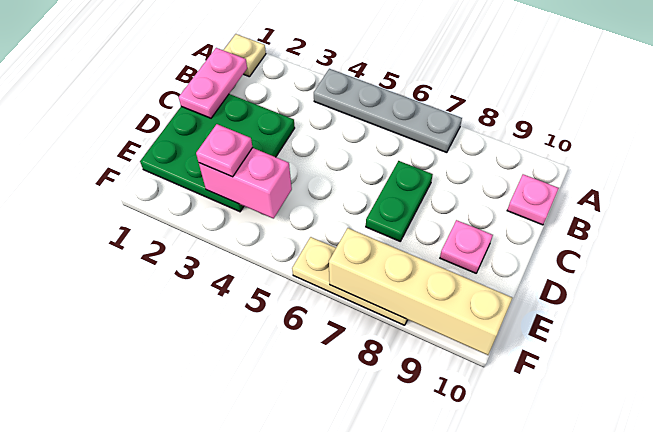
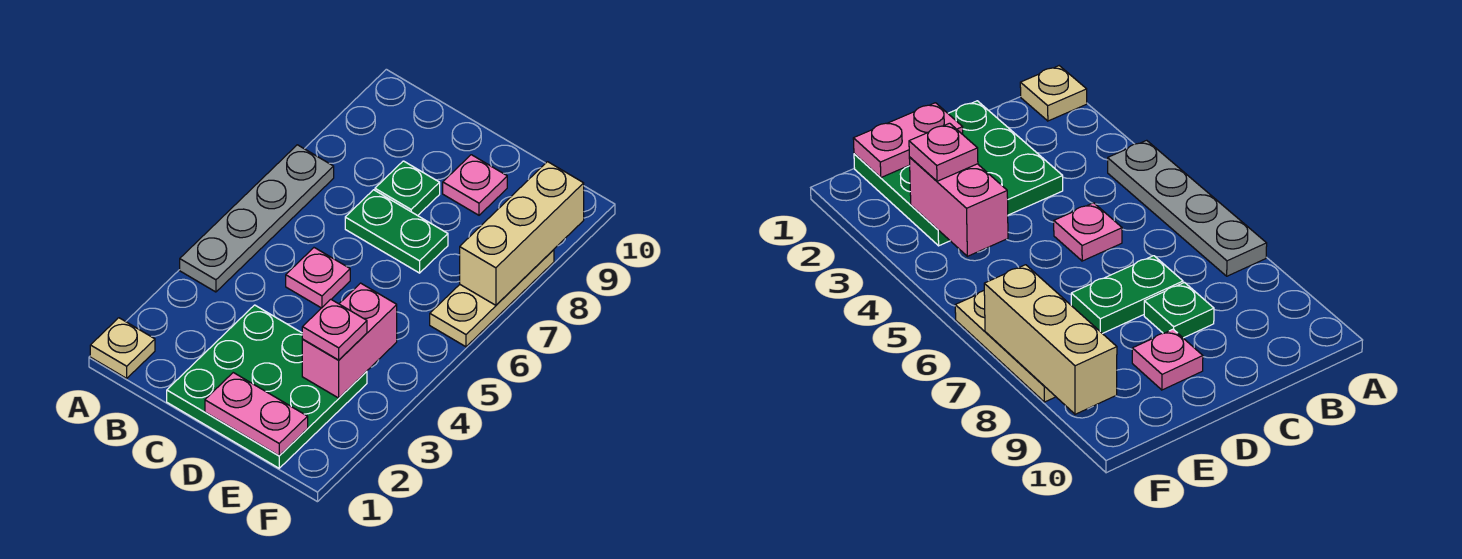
pink plate B1:C1 level 2 -> pink plate D1:E1 level 2
pink plate B10 level 1 -> pink plate C5 level 1
none -> green plate C8 level 1
tan brick F7:F10 level 2 -> tan brick F7:F9 level 2

